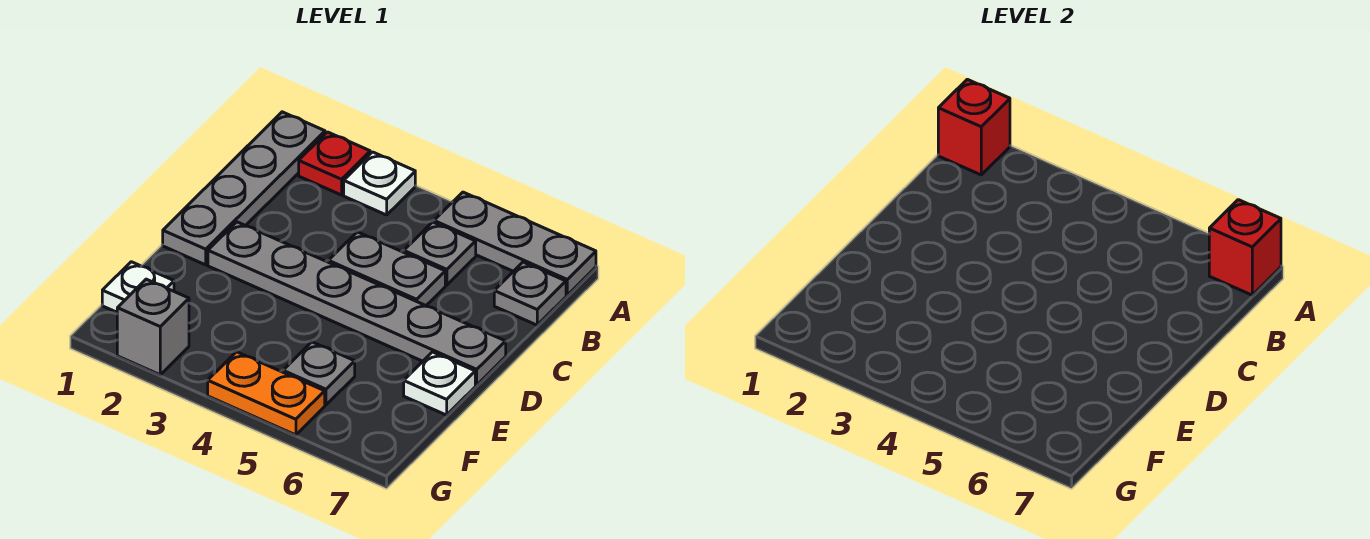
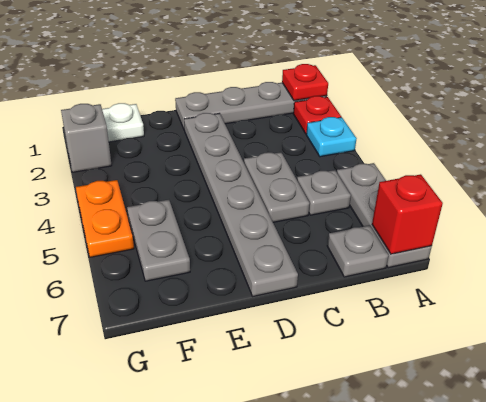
red brick A1 level 2 -> red plate A1 level 2
white plate A3 level 1 -> cyan plate A3 level 1
white plate E7 level 1 -> none
grey plate F5 level 1 -> grey plate F5:F6 level 1

